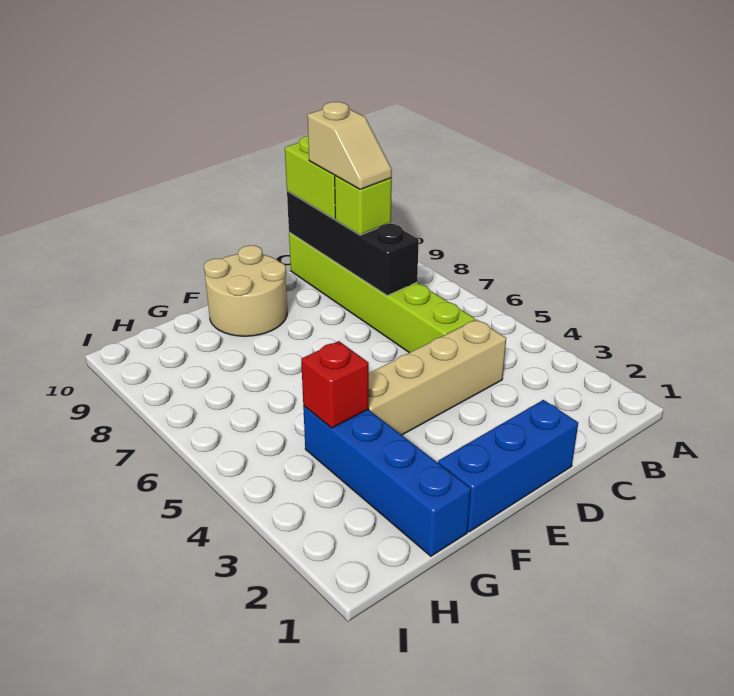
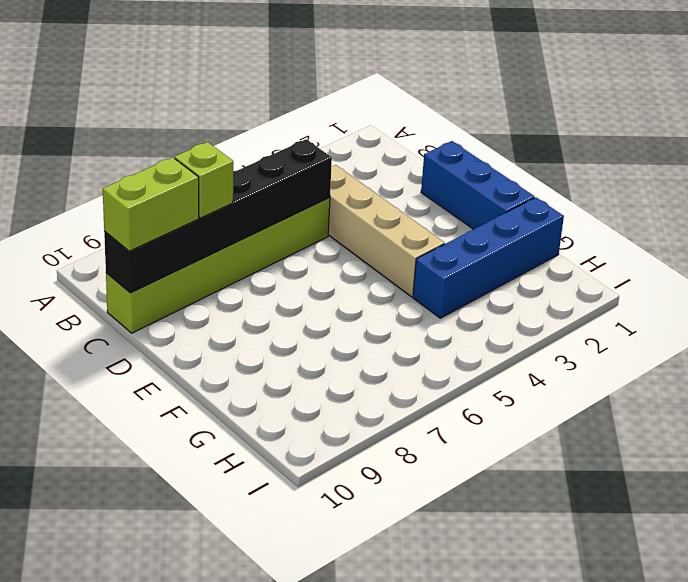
black brick C7:C10 level 2 -> black brick C5:C10 level 2
tan slope C8:C9 level 4 top 9 -> none
tan round brick E9:F10 level 1 -> none
red brick G4 level 2 -> none

